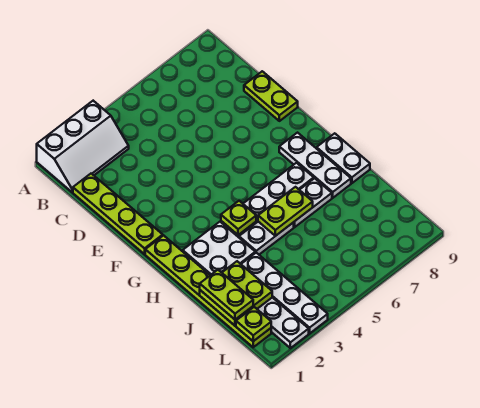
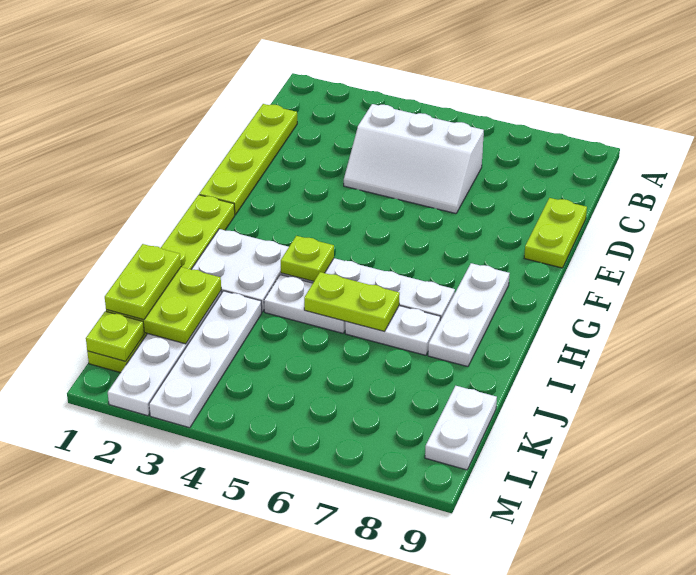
white slope A1:B3 level 1 top A -> white slope C4:D6 level 1 top C
white plate H9:I9 level 1 -> white plate K9:L9 level 1

